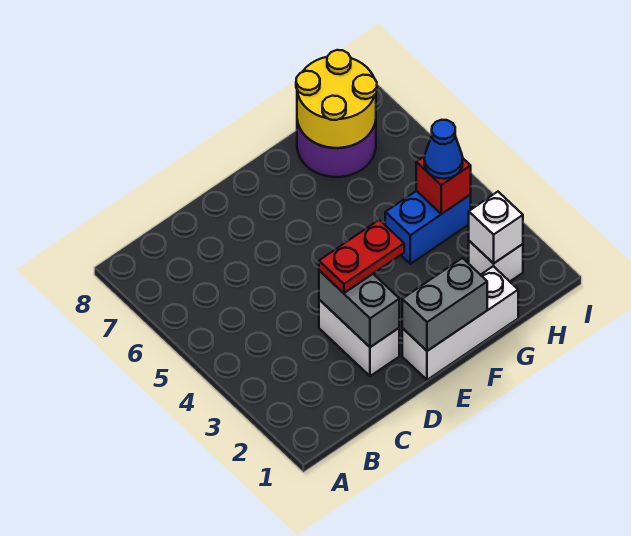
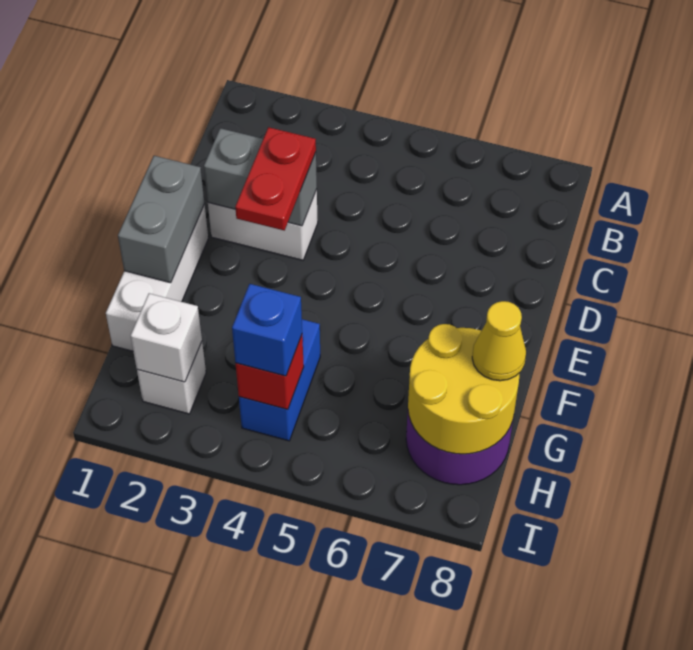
none -> yellow cone G8 level 3
blue cone H4 level 3 -> blue brick H4 level 3

